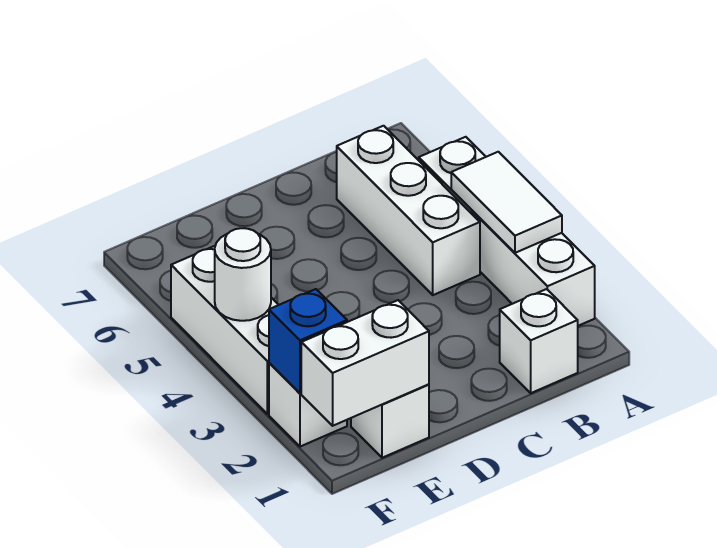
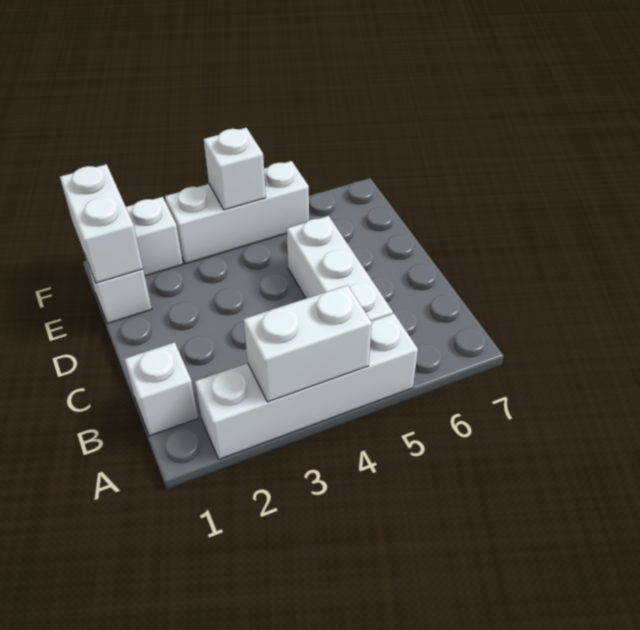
white tile A3:A4 level 2 -> white brick A3:A4 level 2
white brick B4:B6 level 1 -> white brick B5:D5 level 1
blue brick F2 level 2 -> none
white round brick F4 level 2 -> white brick F4 level 2

